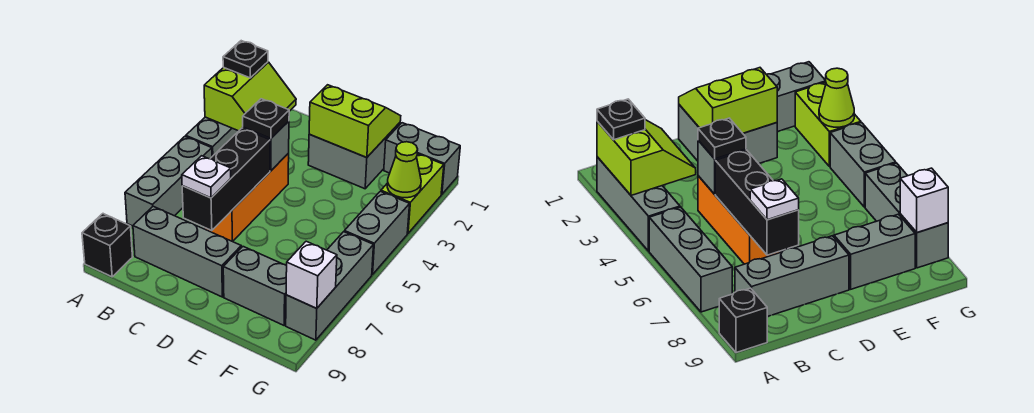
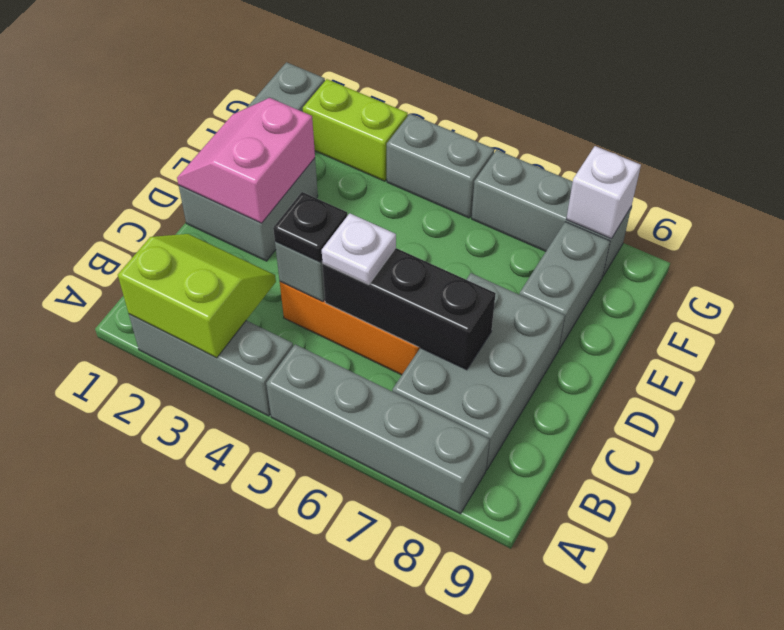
black plate A2 level 3 -> none
grey brick A5:A7 level 1 -> grey brick A5:A8 level 1
black brick A9 level 1 -> none
grey brick B8:D8 level 1 -> grey brick B7:D8 level 1
white plate C7 level 3 -> white plate C5 level 3
lime slope D1:E2 level 2 top 2 -> pink slope D1:E2 level 2 top 2
lime cone G3 level 2 -> none

